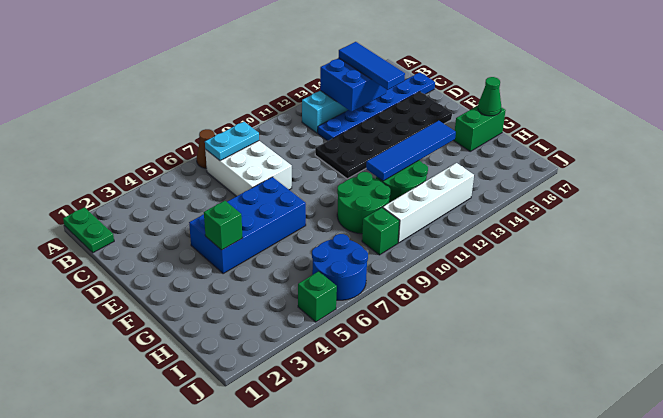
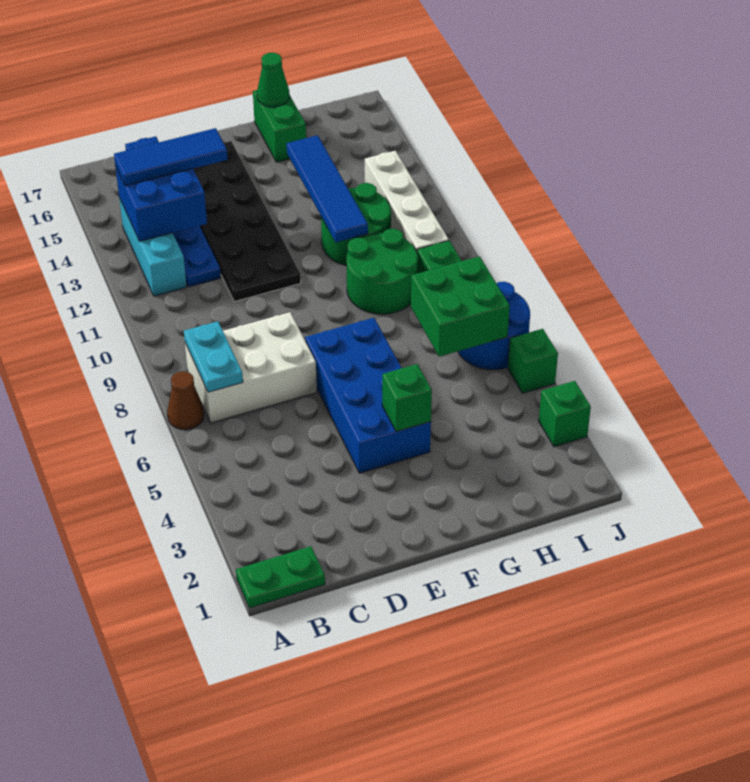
none -> green brick H6:I7 level 2
none -> green brick J3 level 1

